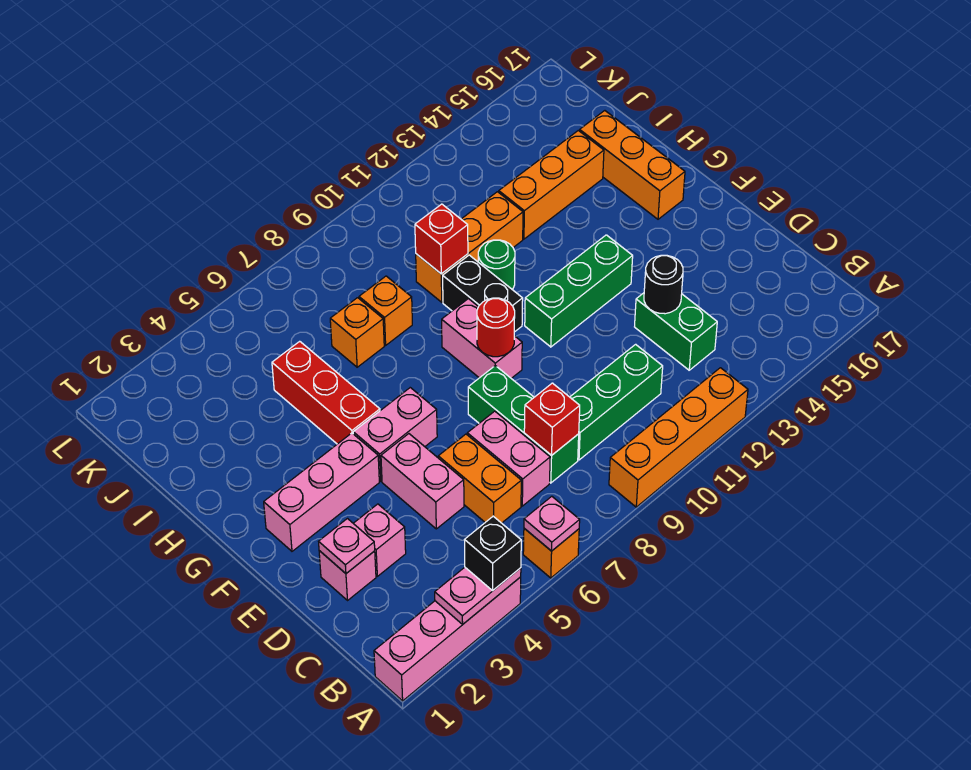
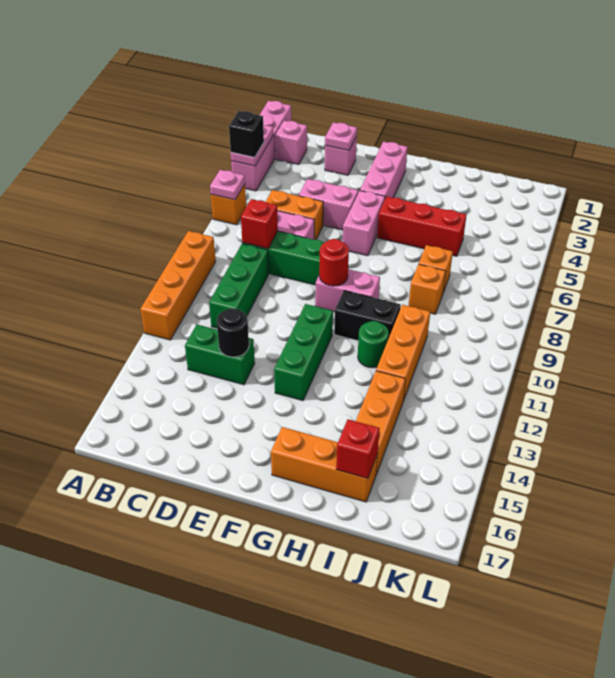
pink brick D3 level 1 -> pink brick B2 level 1
red brick I10 level 2 -> red brick I16 level 2

